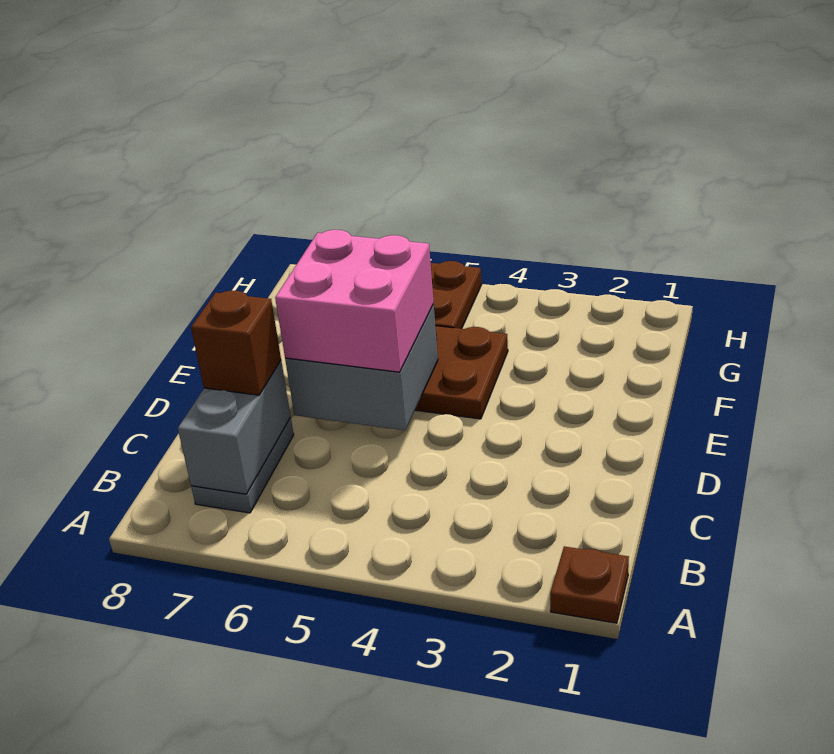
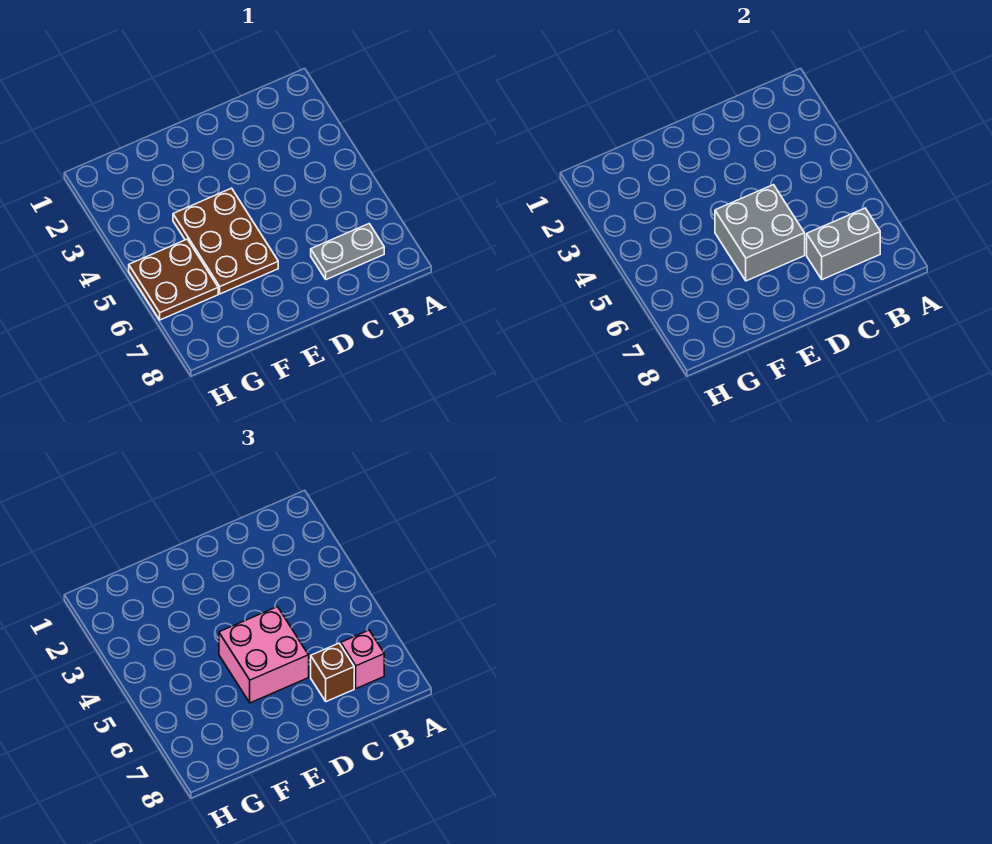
brown plate A1 level 1 -> none
none -> pink brick B7 level 3

